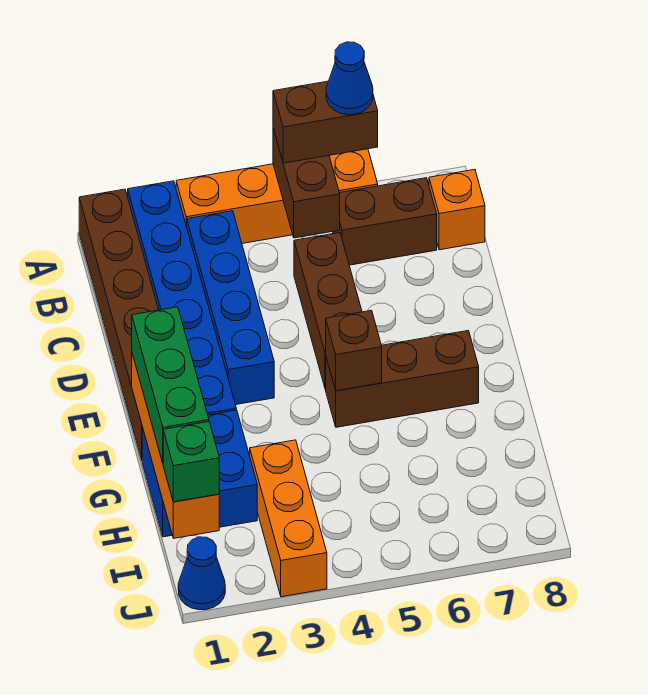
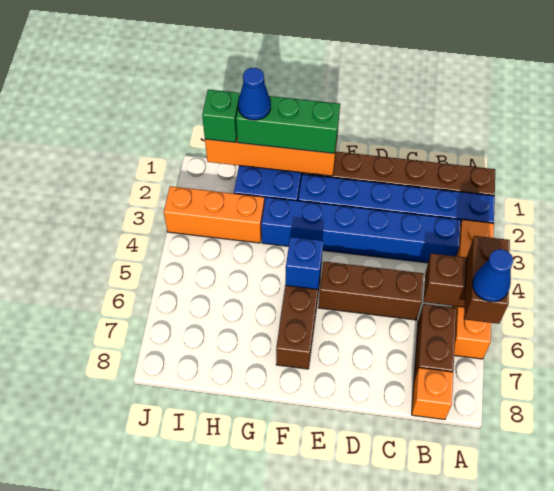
blue brick B3:E3 level 1 -> blue brick B3:G3 level 1
brown brick F5 level 2 -> blue brick F5 level 2
blue cone J1 level 1 -> blue cone H1 level 4

